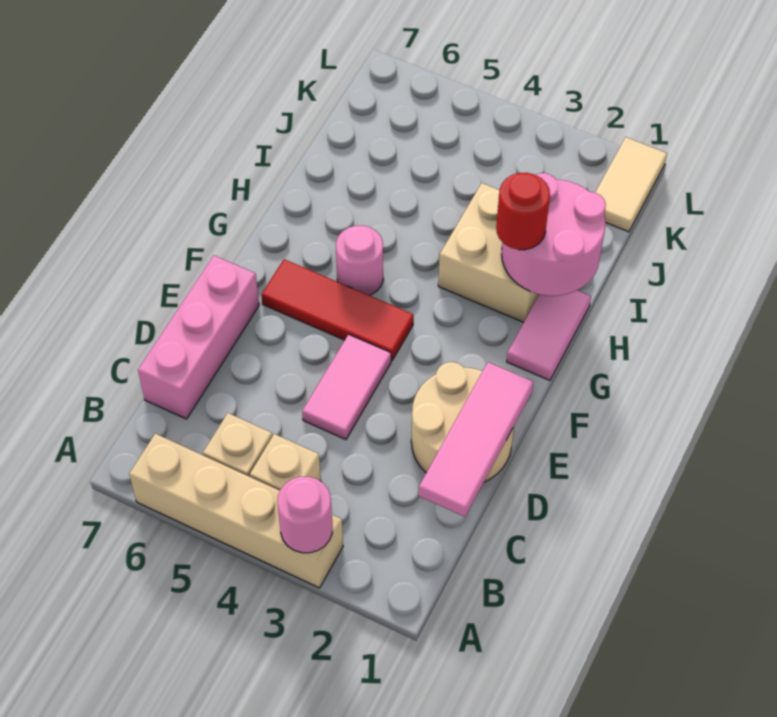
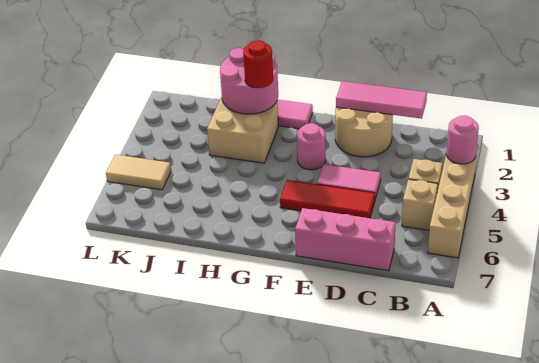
red tile F4:F6 level 1 -> red tile D5:F5 level 1
pink round brick G5 level 1 -> pink round brick F3 level 1
tan tile K1:L1 level 1 -> tan tile K5:L5 level 1

